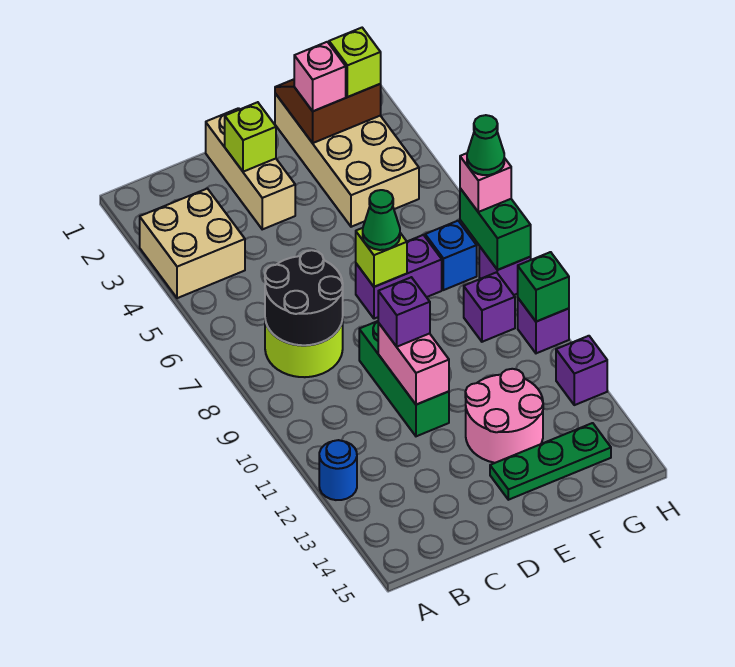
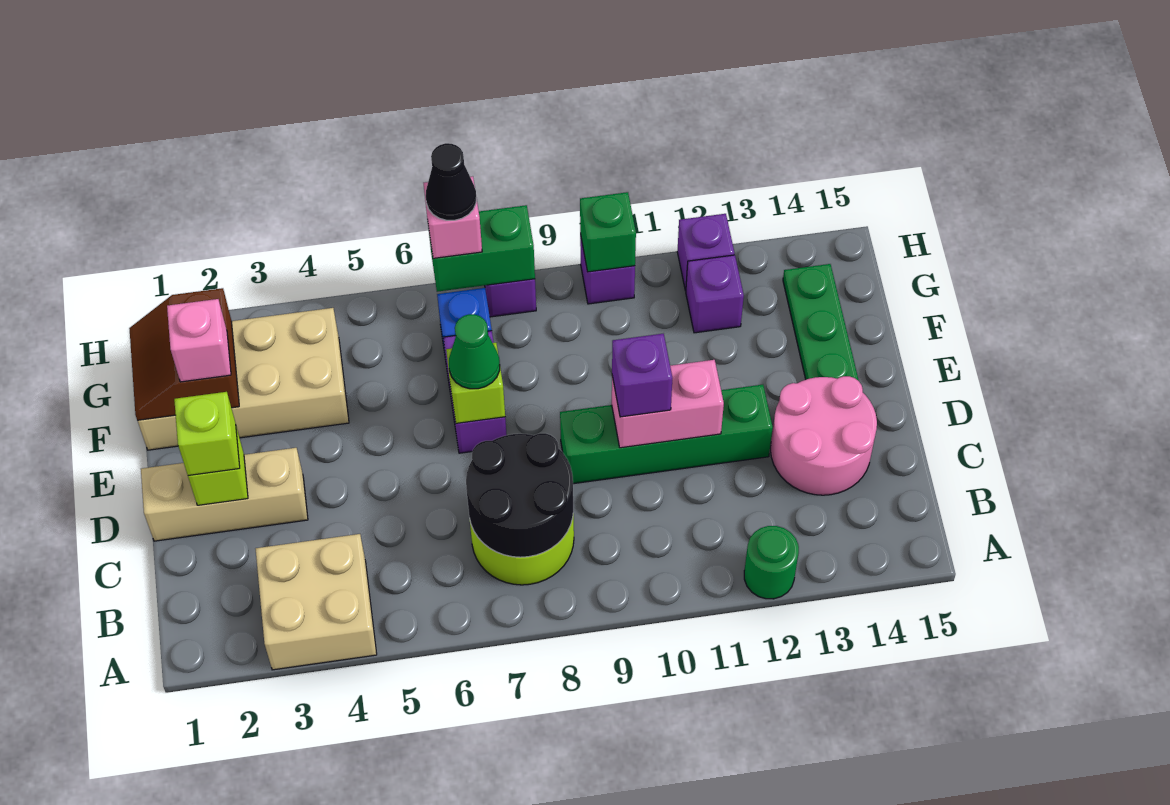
blue round brick A12 level 1 -> green round brick A12 level 1
green brick D9:D11 level 1 -> green brick D9:D12 level 1
pink round brick E12:F13 level 1 -> pink round brick C13:D14 level 1
lime brick G2 level 3 -> lime brick D2 level 3
purple brick G9 level 1 -> purple brick G12 level 1
green cone H7 level 4 -> black cone H7 level 4

